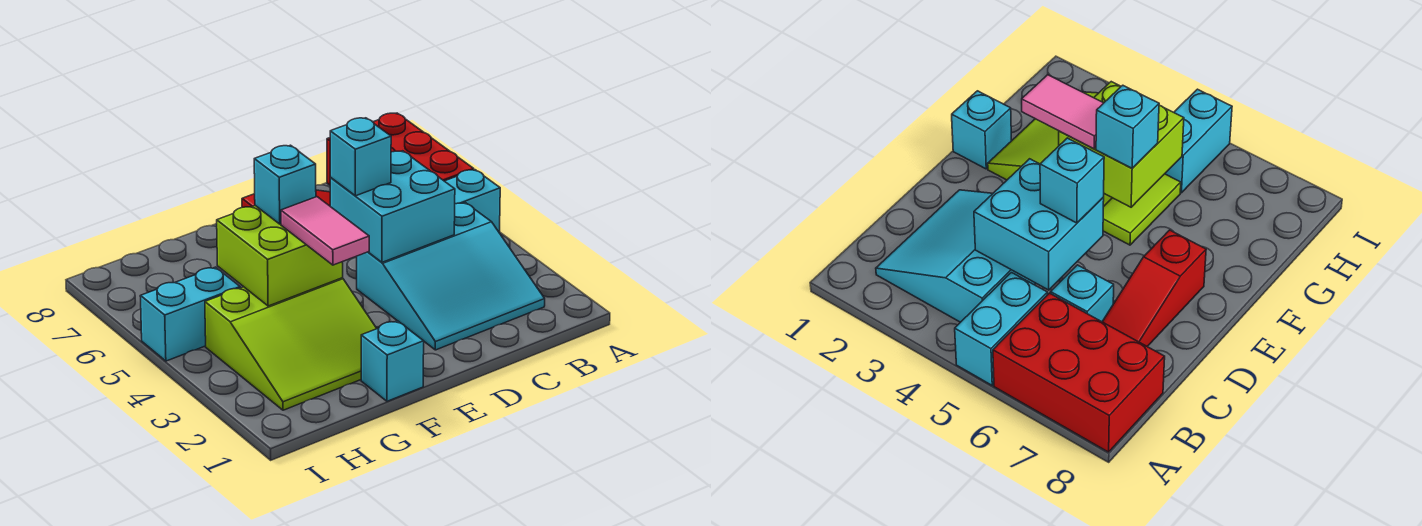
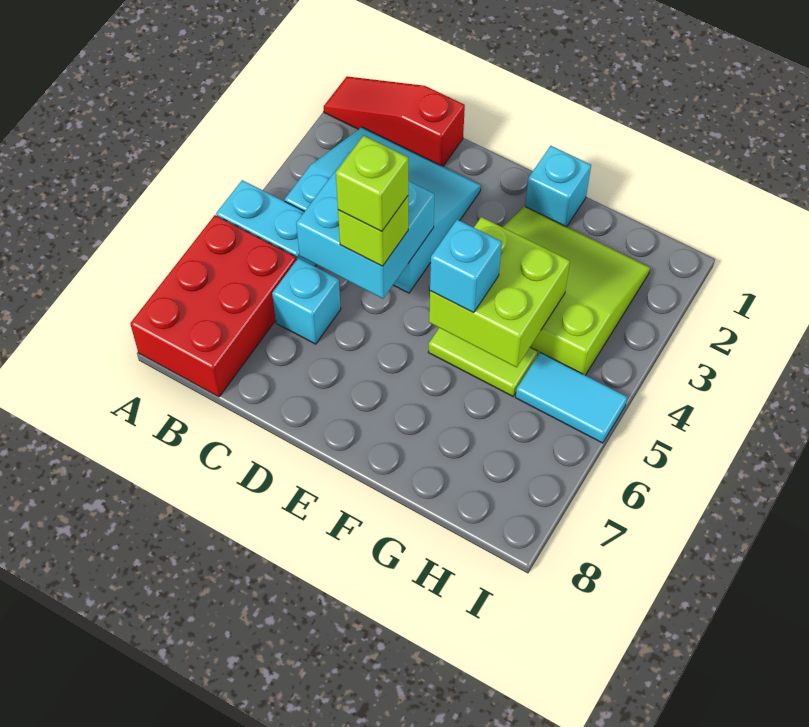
red slope C7:E7 level 1 top E -> red slope A1:C1 level 1 top C
cyan brick D5 level 3 -> lime brick D5 level 3
none -> lime brick D5 level 4
pink tile F3:F4 level 3 -> none
cyan brick H5:I5 level 1 -> cyan tile H5:I5 level 1

